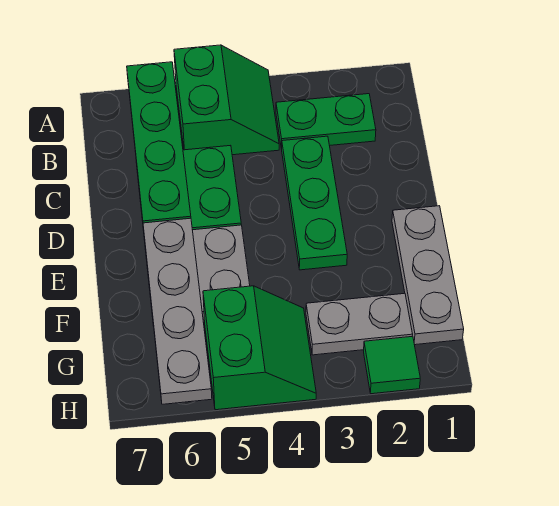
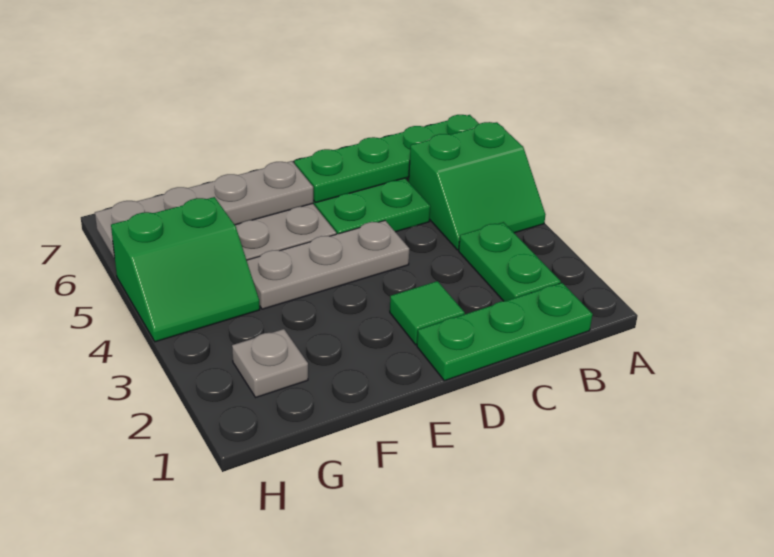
green plate C3:E3 level 1 -> green plate B1:D1 level 1
grey plate E1:G1 level 1 -> grey plate D4:F4 level 1
grey plate G2:G3 level 1 -> grey plate G2 level 1
green tile H2 level 1 -> green tile D2 level 1

